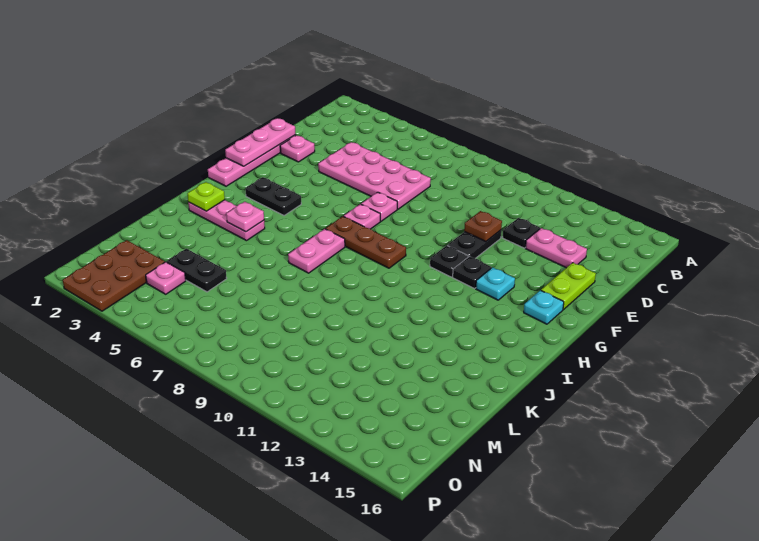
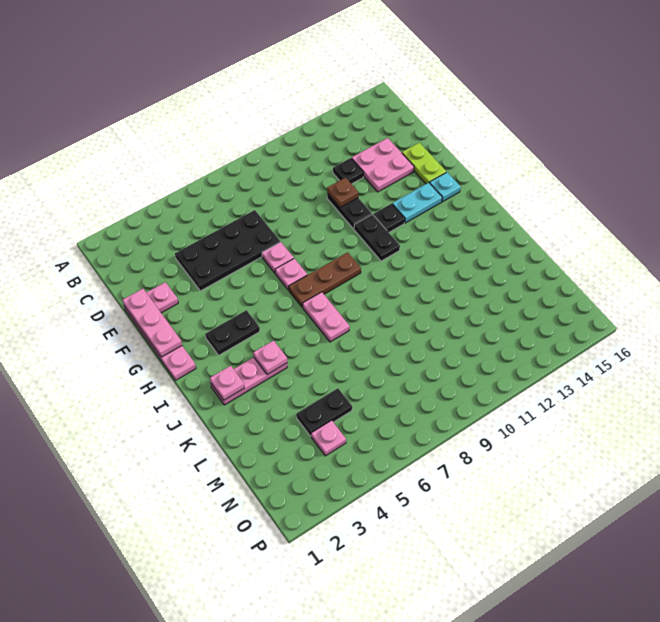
pink plate D4:E7 level 1 -> black plate D4:E7 level 1
pink plate D13:D14 level 1 -> pink plate D13:E14 level 1
black plate G11 level 1 -> black plate G11:H11 level 1
cyan plate G13 level 1 -> cyan plate G13:G14 level 1
lime plate J2 level 2 -> pink plate J2 level 2
brown plate N2:P3 level 1 -> none

